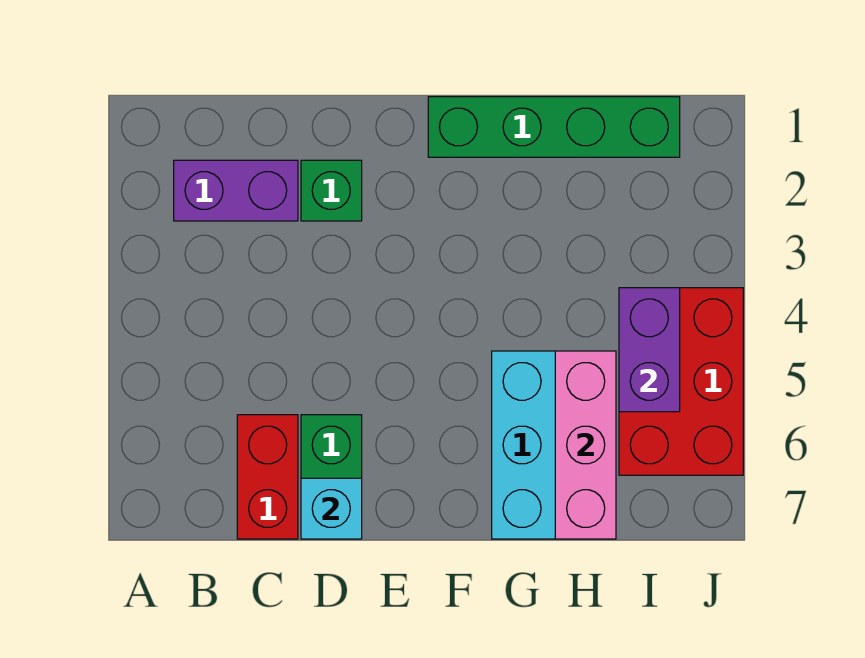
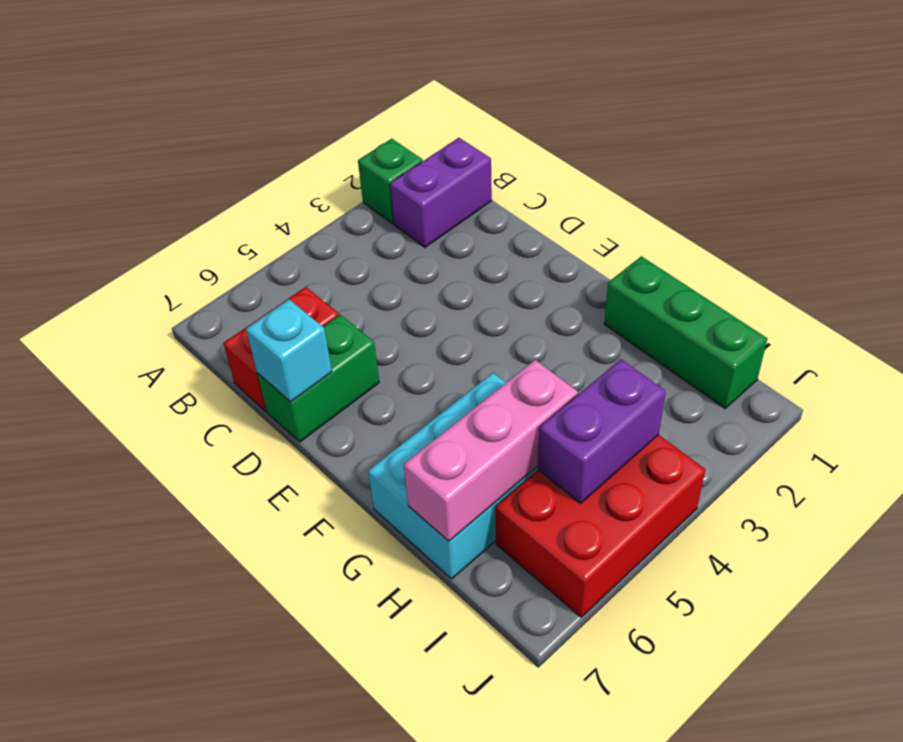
purple brick B2:C2 level 1 -> purple brick B1:B2 level 1
green brick D2 level 1 -> green brick A2 level 1
green brick F1:I1 level 1 -> green brick G1:I1 level 1

